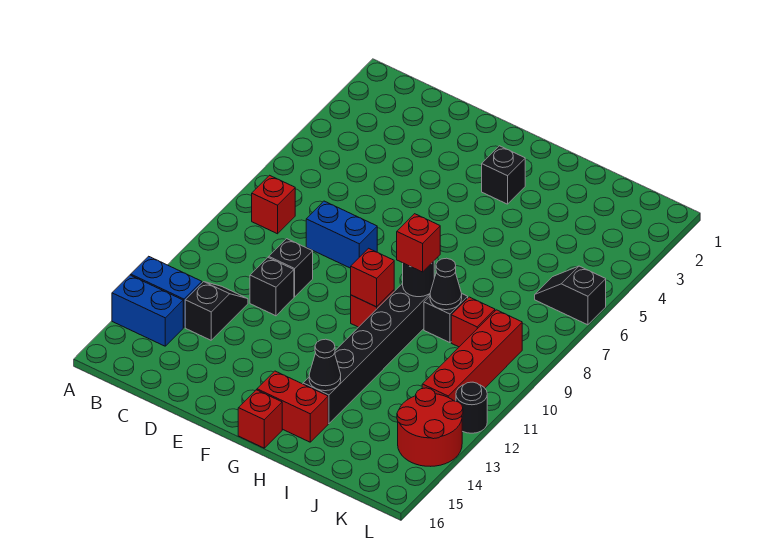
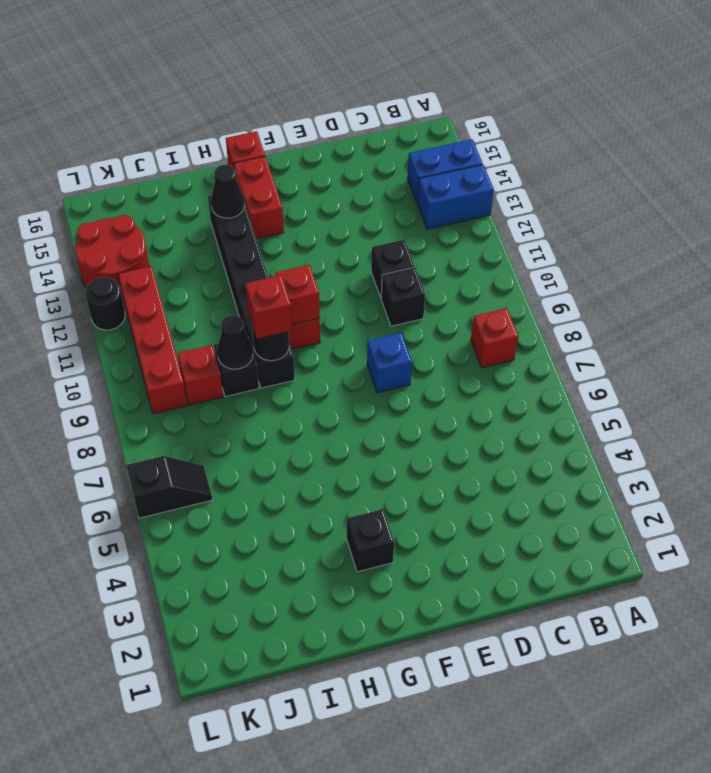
black slope C12:C13 level 1 top 13 -> none
blue brick D8:E8 level 1 -> blue brick E8 level 1
red brick G15:H15 level 1 -> red brick G14:G15 level 1

